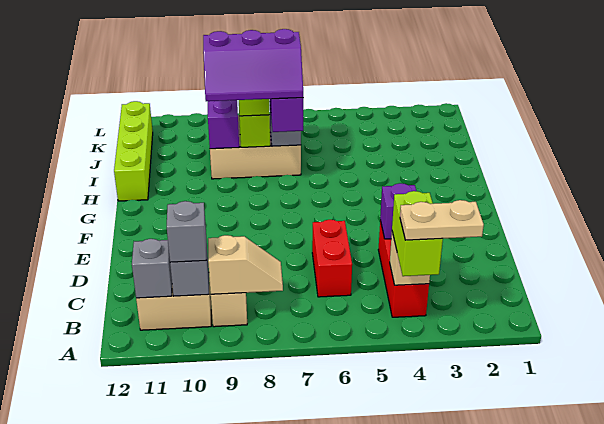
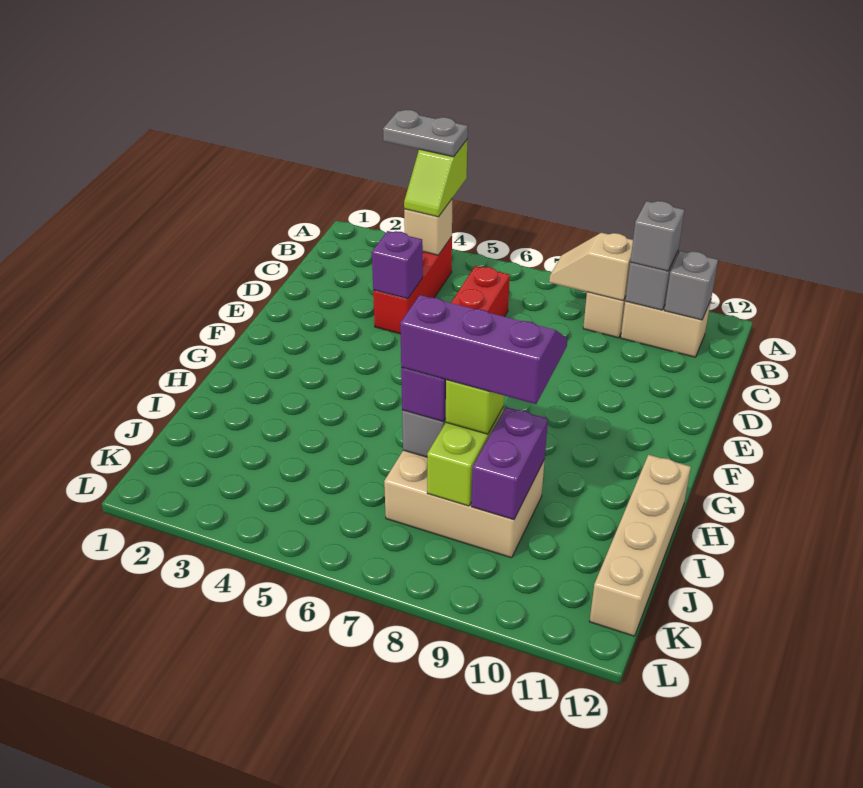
tan plate A3:A4 level 4 -> grey plate A3:A4 level 4
lime brick A4:B4 level 3 -> lime slope A4:B4 level 3 top A
lime brick H12:K12 level 1 -> tan brick H12:K12 level 1

